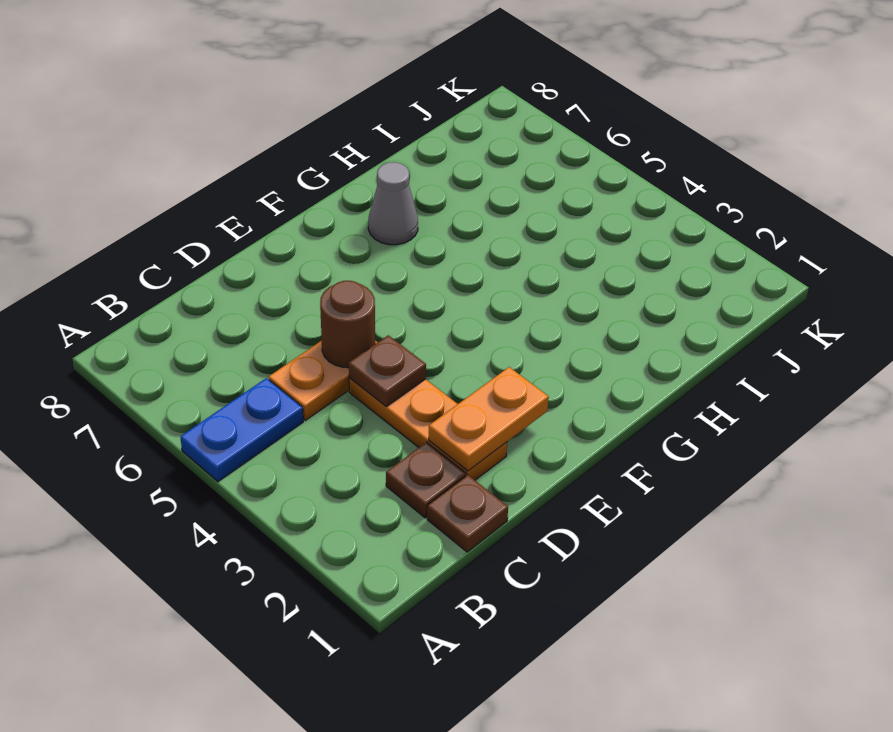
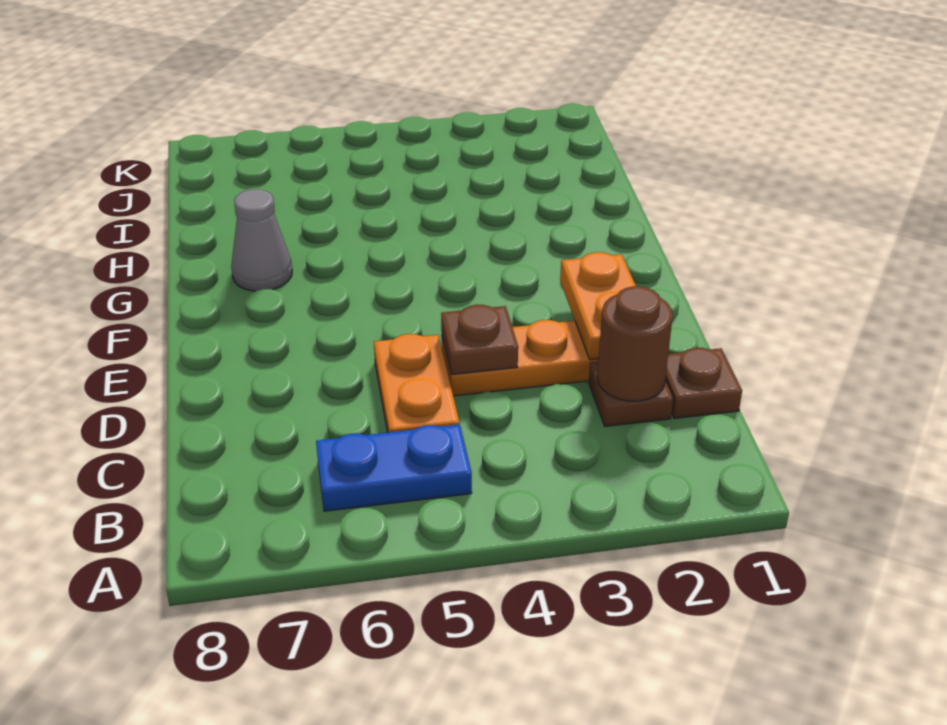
blue plate A5:B5 level 1 -> blue plate B5:B6 level 1
brown round brick D5 level 2 -> brown round brick C2 level 2

